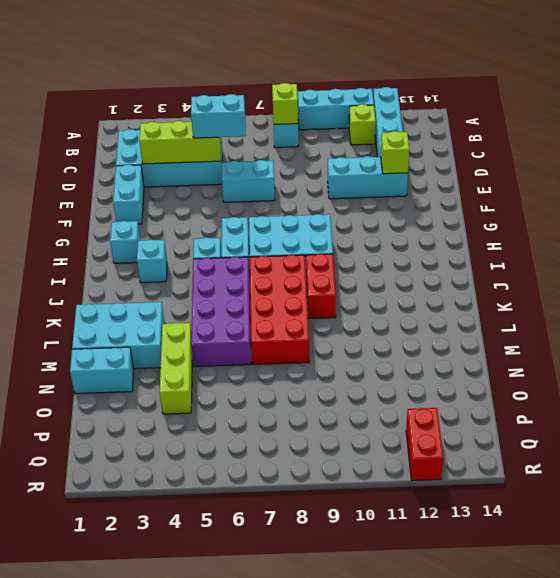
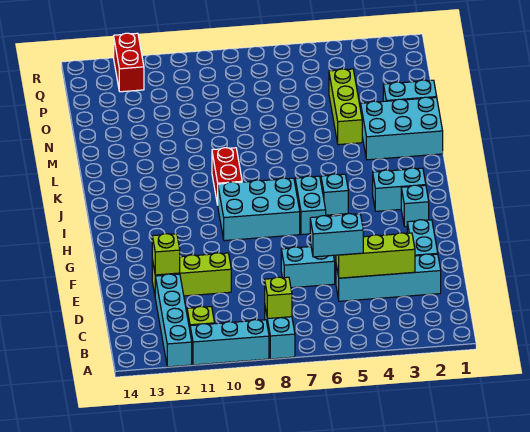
cyan brick C2:D5 level 1 -> cyan brick D2:D5 level 1
cyan brick E10:E12 level 1 -> lime brick E10:E12 level 1
cyan brick I3 level 1 -> cyan brick I2:I3 level 1
purple brick J5:M6 level 1 -> none
red brick J7:M8 level 1 -> none

